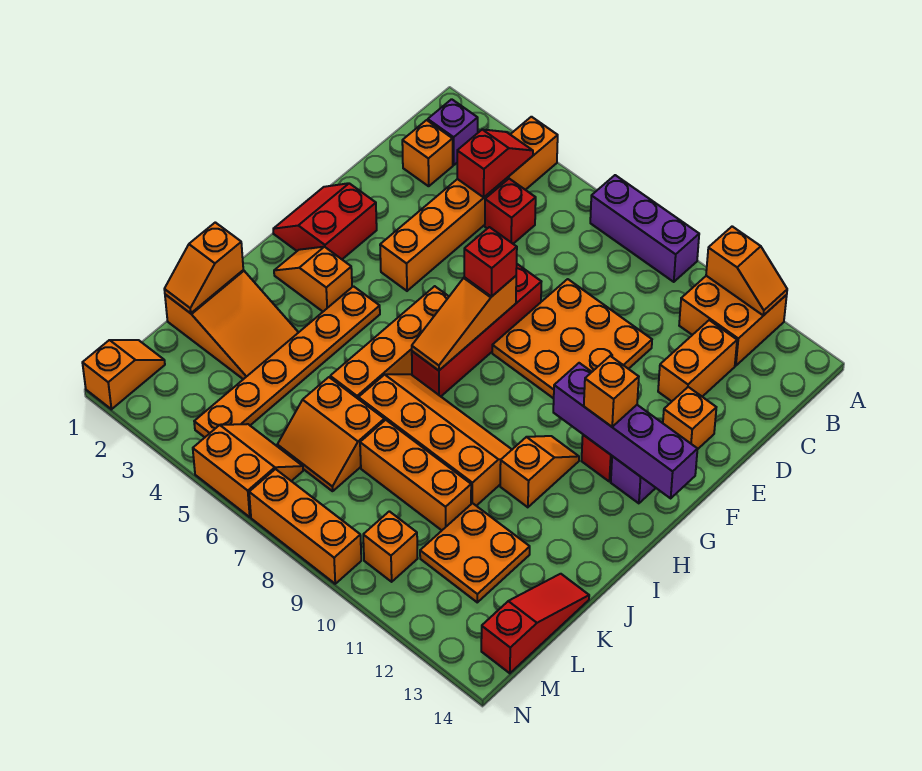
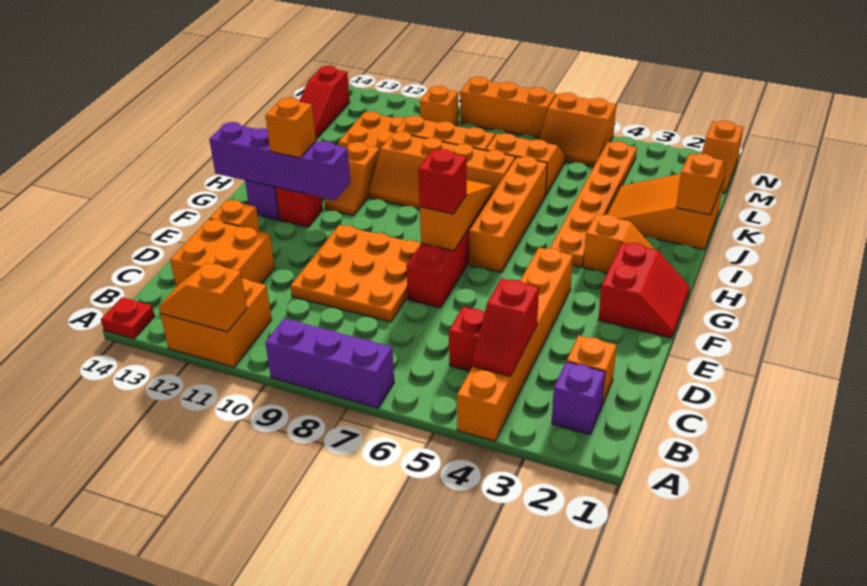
none -> red plate A14 level 1
orange brick C12:D12 level 1 -> orange brick C12:D13 level 1

